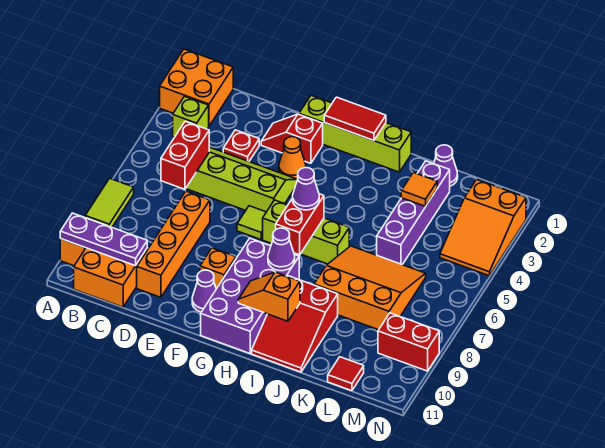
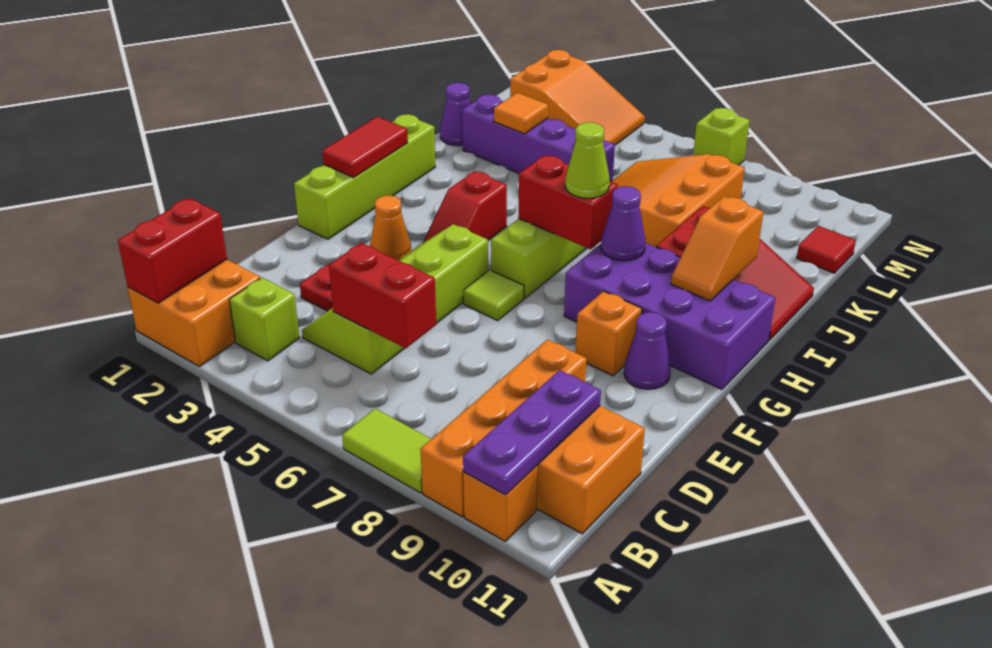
orange brick D7:D10 level 1 -> orange brick A9:D9 level 1
red slope E2:F2 level 1 top F -> red slope G4:H4 level 1 top H
purple cone H6 level 3 -> none
none -> lime cone H7 level 3
red brick M9:N9 level 1 -> red brick A1:B1 level 2
none -> lime brick N7 level 1

